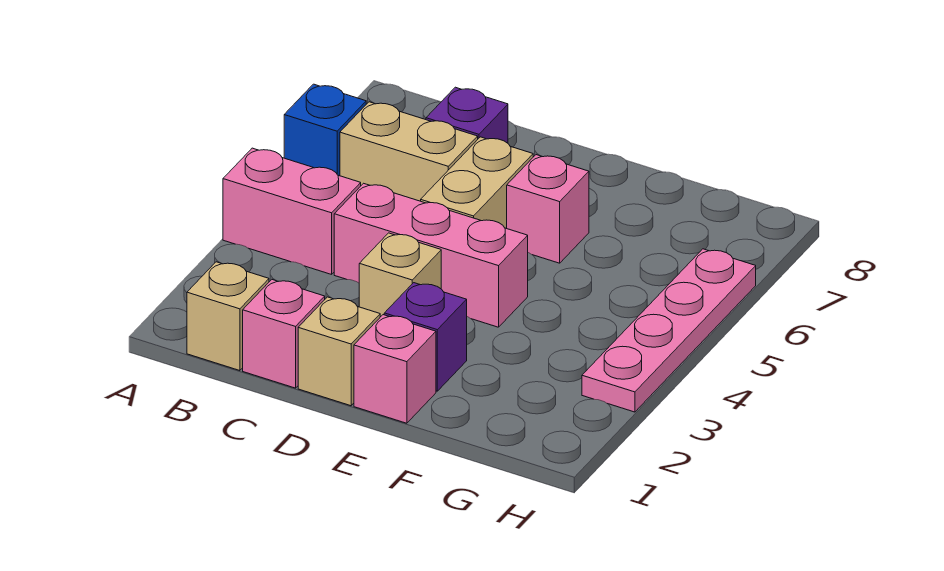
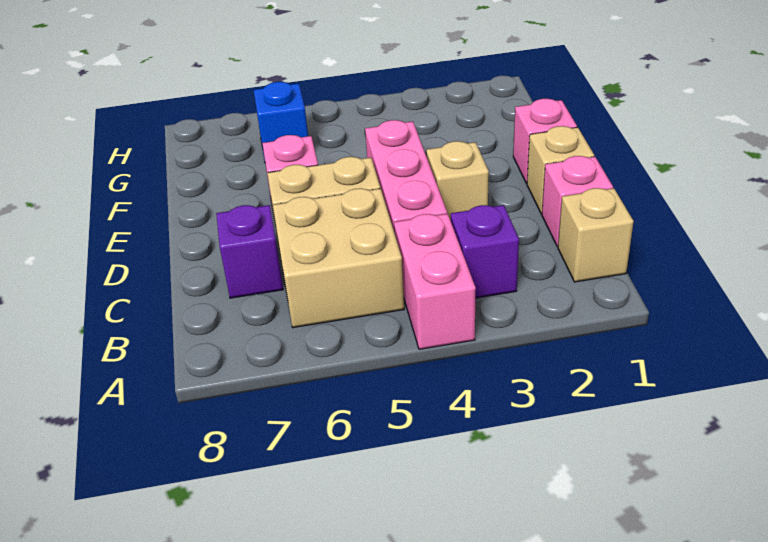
blue brick A6 level 1 -> blue brick G6 level 1
tan brick B6:C6 level 1 -> tan brick B5:C6 level 1
purple brick E2 level 1 -> purple brick B3 level 1
pink plate H3:H6 level 1 -> none

